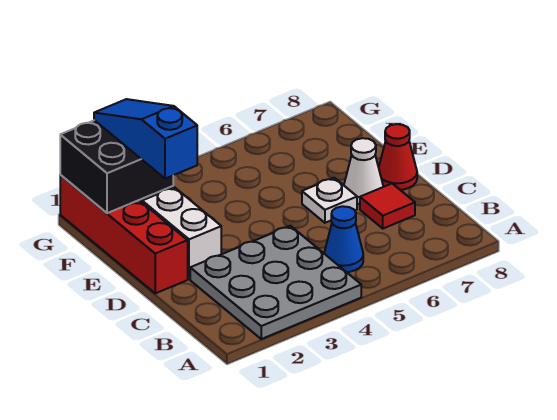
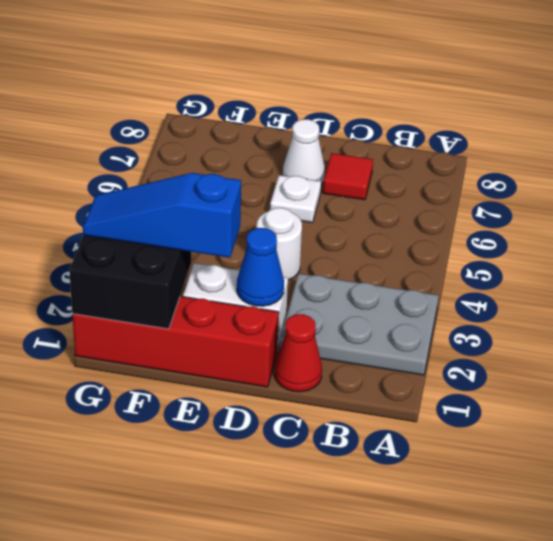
grey plate A2:C4 level 1 -> grey plate A2:C3 level 1
blue cone B5 level 1 -> blue cone D2 level 2
none -> white round brick D4 level 1
red cone D8 level 1 -> red cone C1 level 1

